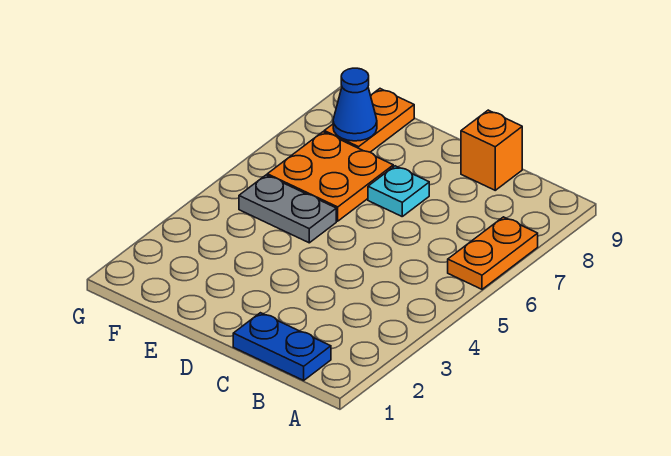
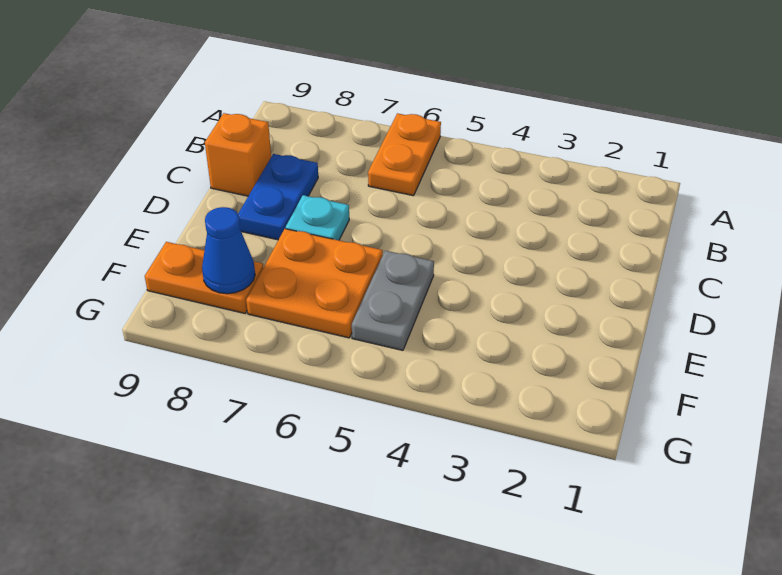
orange plate A6:A7 level 1 -> orange plate A6:B6 level 1
blue plate B1:C1 level 1 -> blue plate C8:D8 level 1

